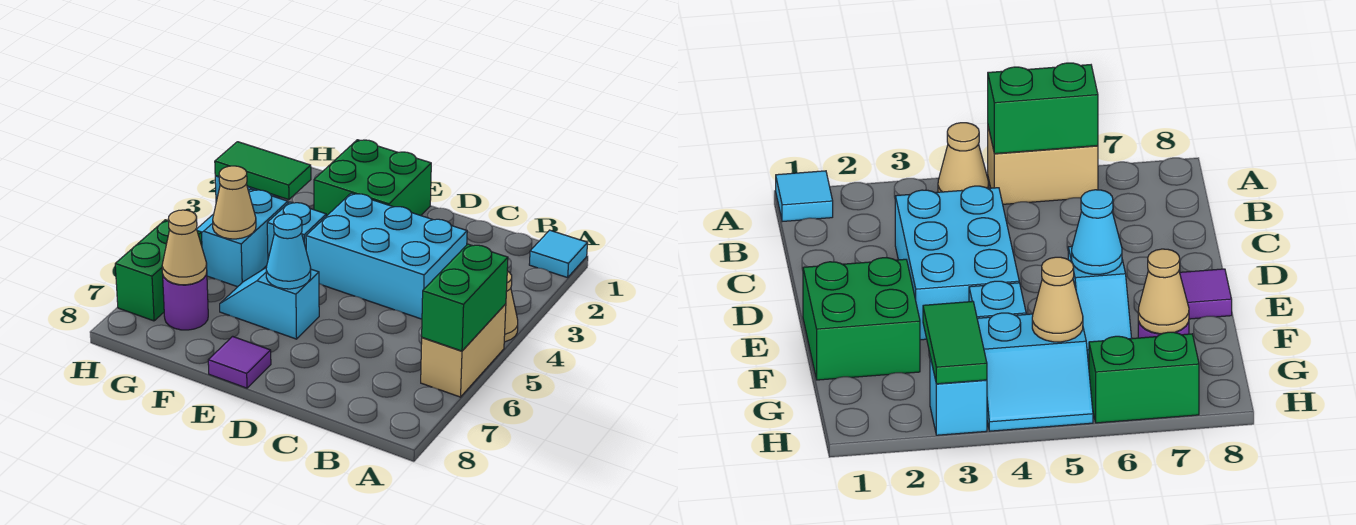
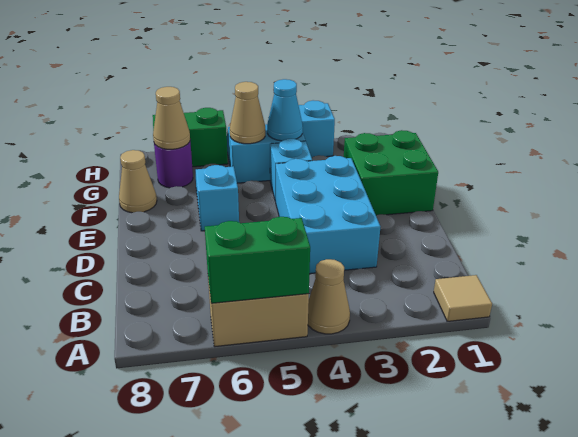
cyan tile A1 level 1 -> tan tile A1 level 1
cyan cone E6 level 2 -> cyan cone G4 level 2
purple tile E8 level 1 -> none
none -> tan cone F8 level 1
green tile G3:H3 level 2 -> none

